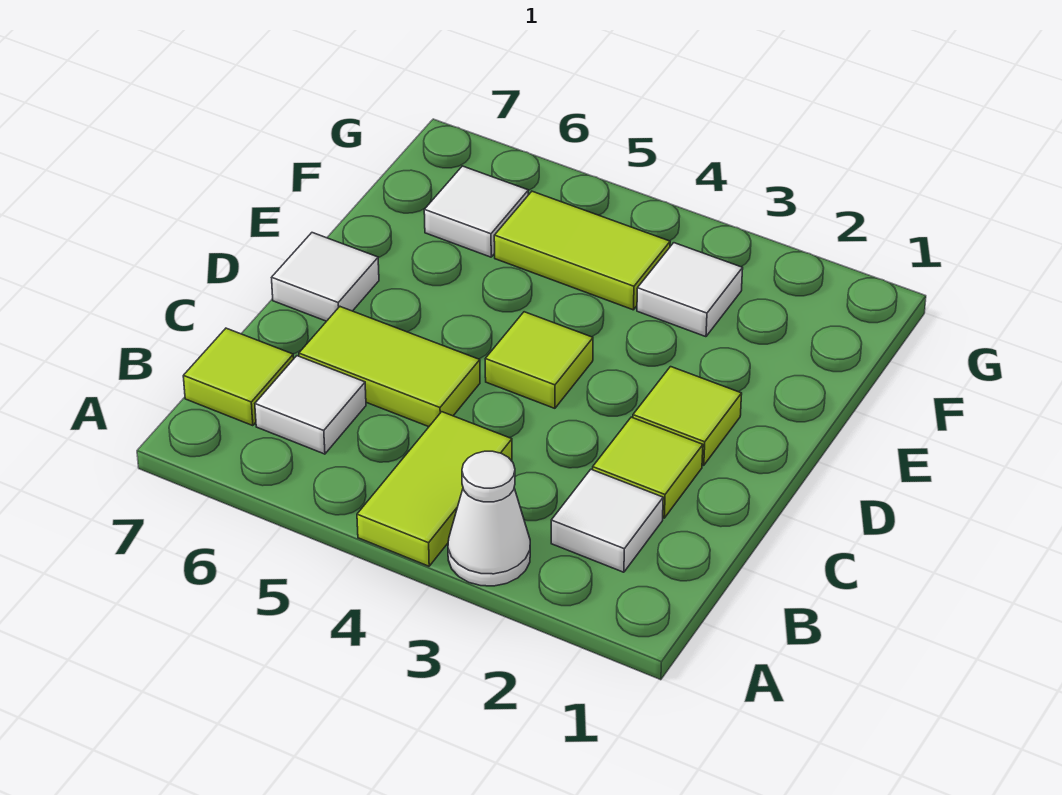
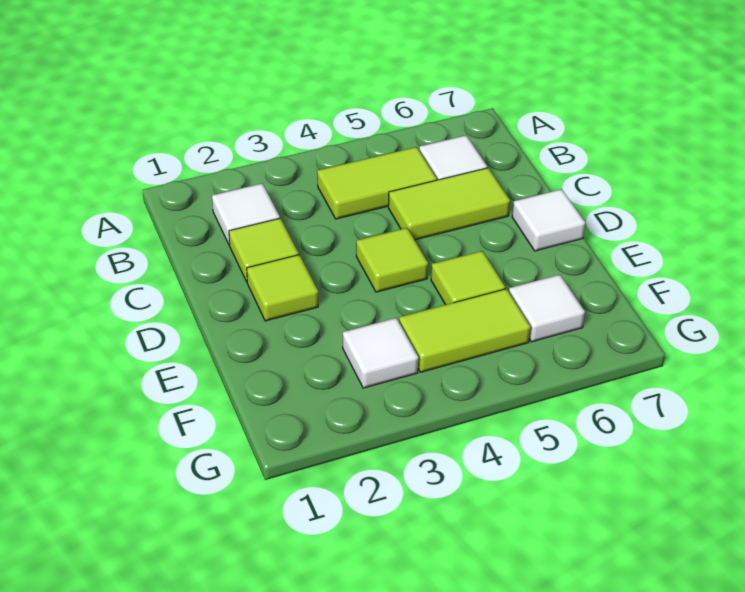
white cone A3 level 1 -> none
lime tile A4:B4 level 1 -> lime tile B4:B5 level 1
lime tile B7 level 1 -> lime tile E5 level 1

